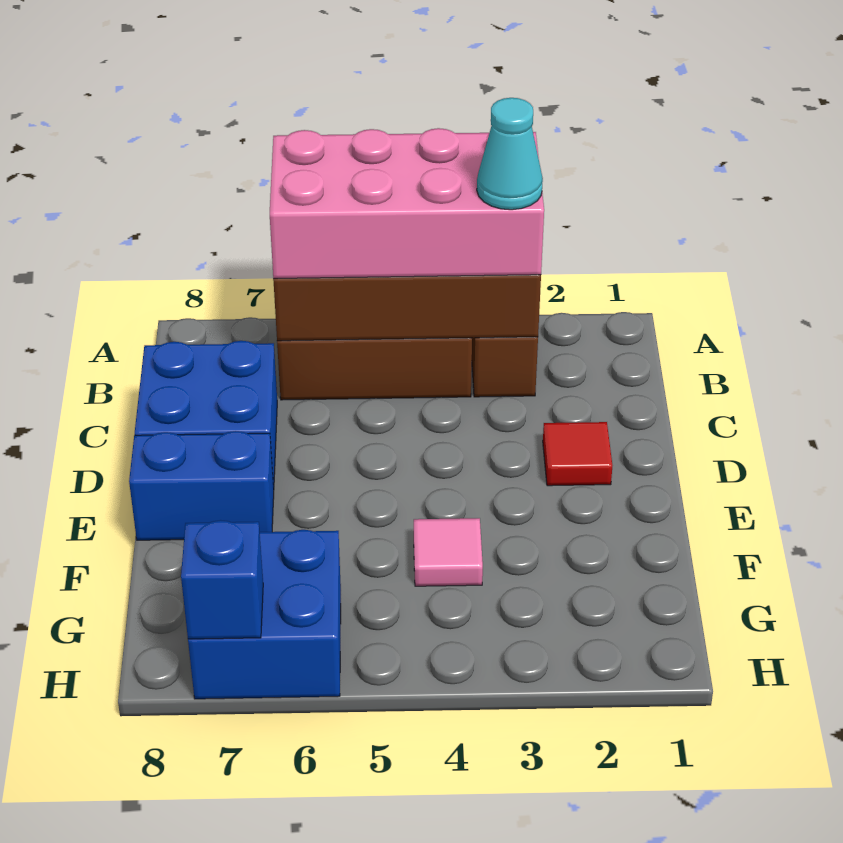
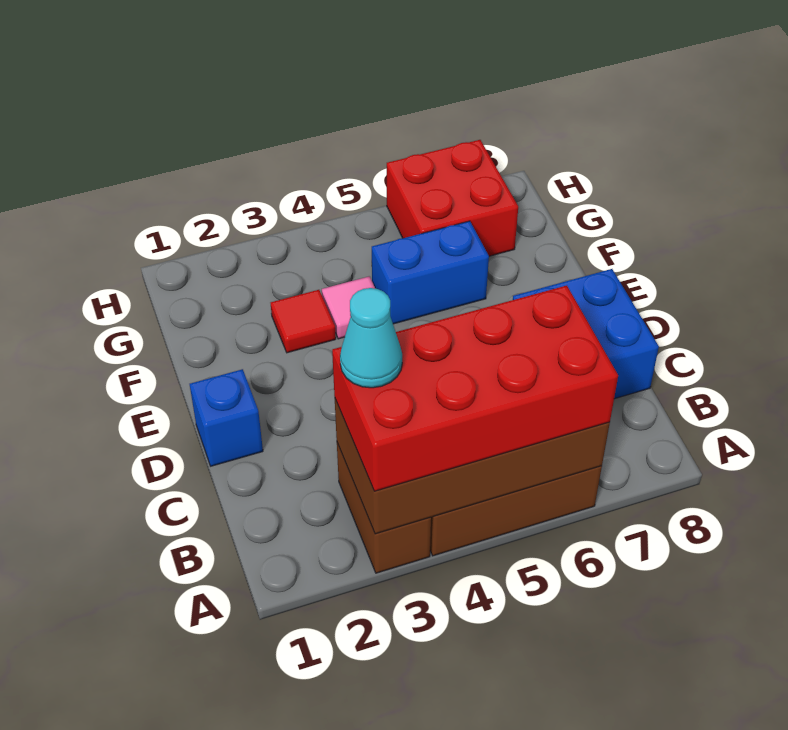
pink brick A3:B6 level 3 -> red brick A3:B6 level 3
red tile D2 level 1 -> red tile F3 level 1
blue brick E7:E8 level 1 -> blue brick F5:F6 level 1
blue brick G6:H7 level 1 -> red brick G6:H7 level 1
blue brick H7 level 2 -> blue brick D1 level 1

